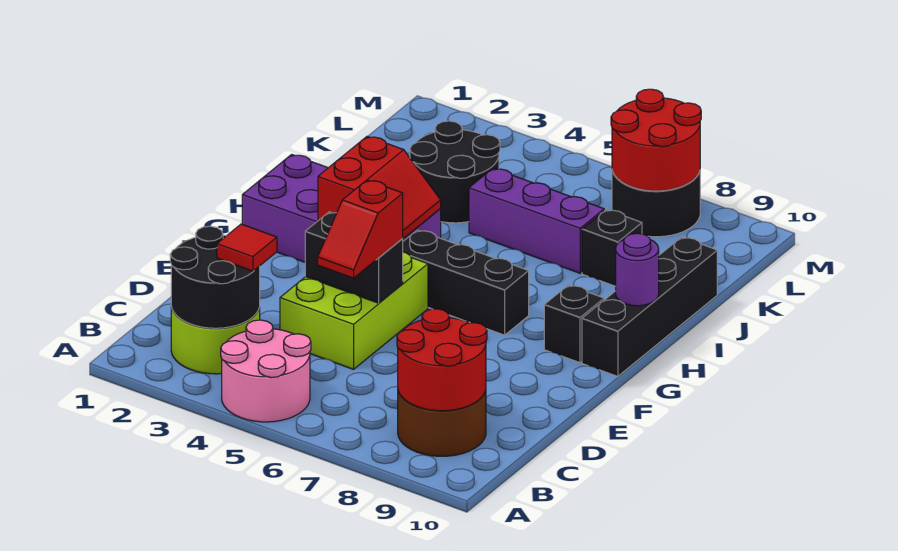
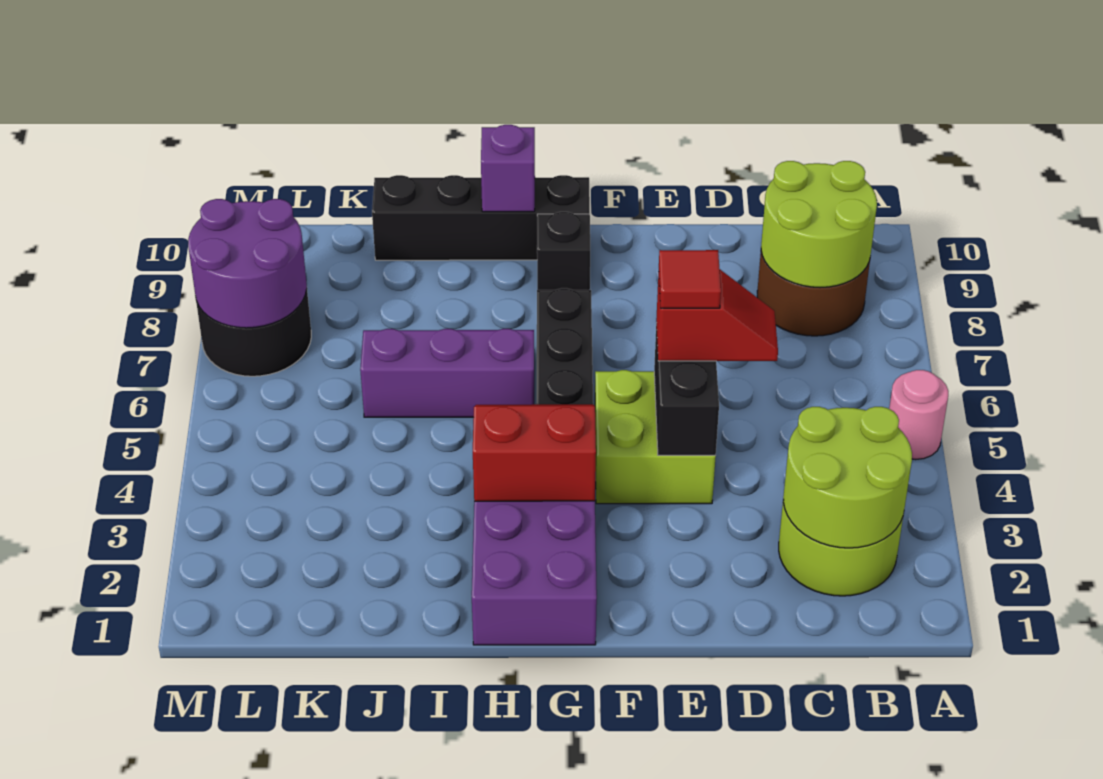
pink round brick A4:B5 level 1 -> pink round brick A5 level 1
black round brick B2:C3 level 2 -> lime round brick B2:C3 level 2
red round brick B8:C9 level 2 -> lime round brick B8:C9 level 2
red tile C3 level 3 -> red tile E5 level 4
lime brick D4:F5 level 1 -> lime brick E4:F5 level 1
purple round brick H10 level 2 -> purple brick H10 level 2
black round brick J3:K4 level 1 -> none
purple brick J5:J7 level 1 -> purple brick H6:J6 level 1
black brick J8 level 1 -> none
red round brick L7:M8 level 2 -> purple round brick L7:M8 level 2

